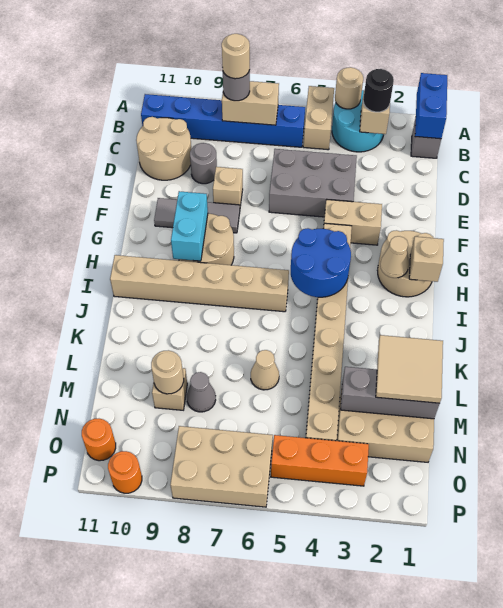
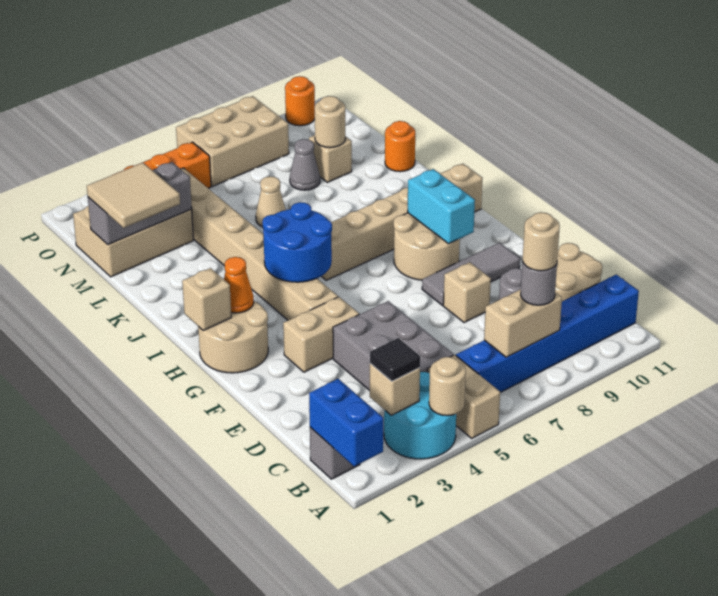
black round brick B3 level 3 -> black tile B3 level 3
grey brick D4:E6 level 1 -> grey brick C4:E5 level 1
tan cone H2 level 2 -> orange cone H2 level 2
orange round brick O11 level 1 -> orange round brick L11 level 1

